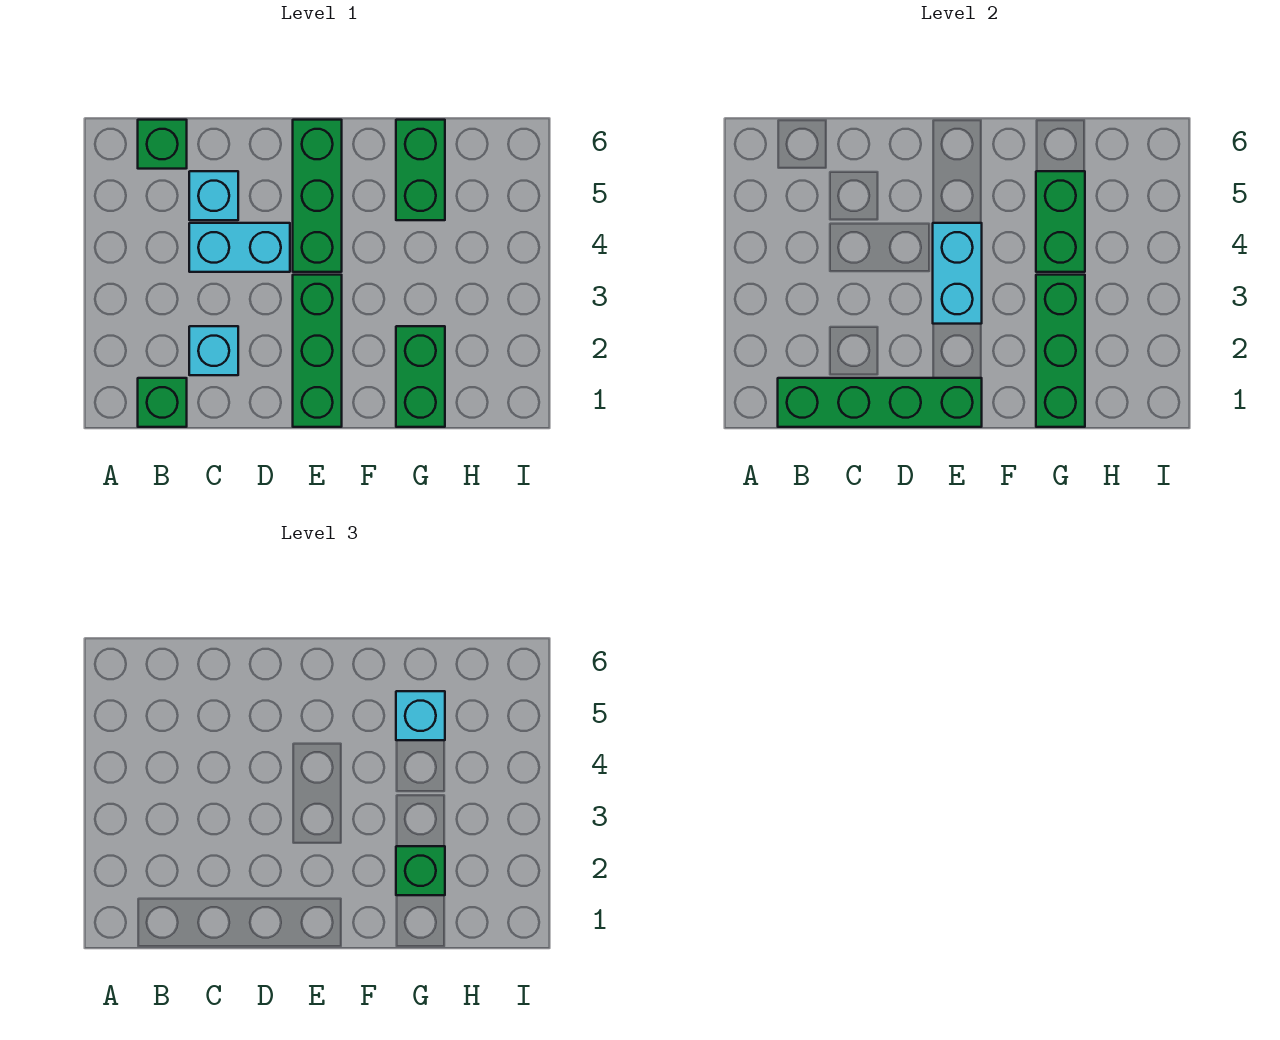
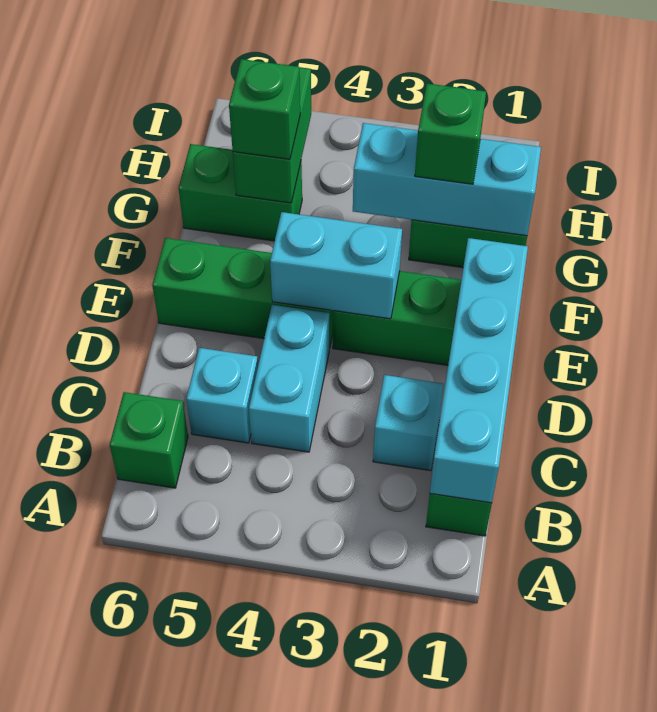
green brick B1:E1 level 2 -> cyan brick B1:E1 level 2
green brick G1:G3 level 2 -> cyan brick G1:G3 level 2
green brick G4:G5 level 2 -> green brick G5:H5 level 2
cyan brick G5 level 3 -> green brick G5 level 3

